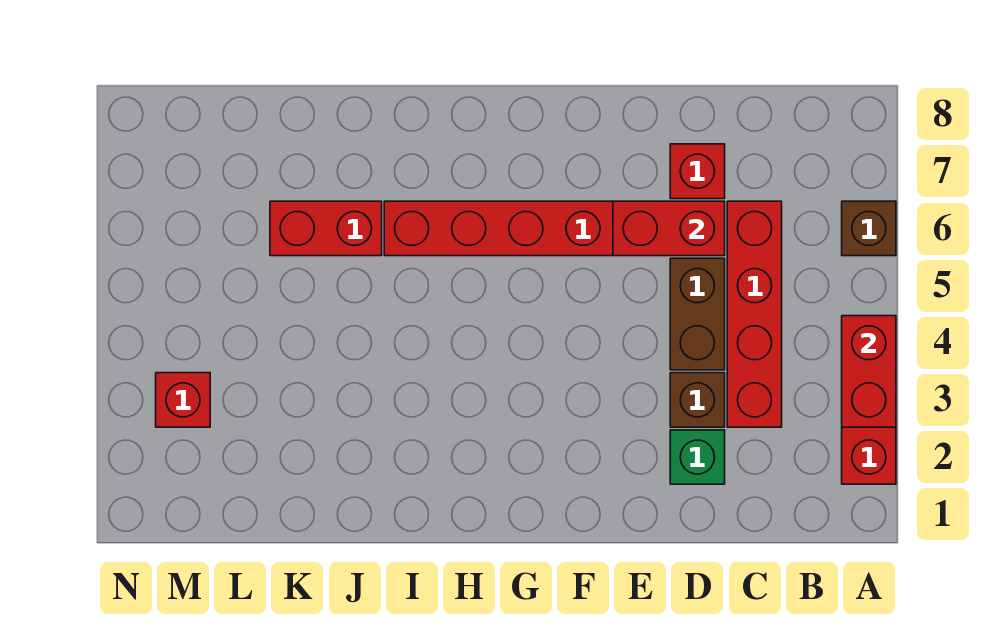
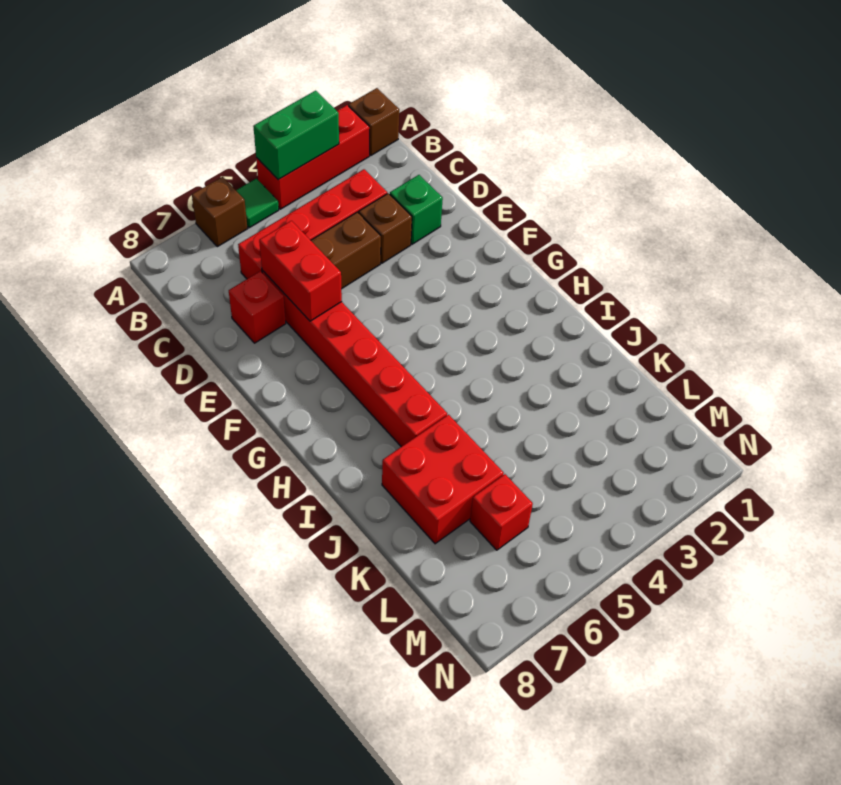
none -> brown brick A1 level 1
red brick A3:A4 level 2 -> green brick A3:A4 level 2
none -> green tile A5 level 1
red brick J6:K6 level 1 -> red brick J6:K7 level 1
red brick M3 level 1 -> red brick L6 level 1

